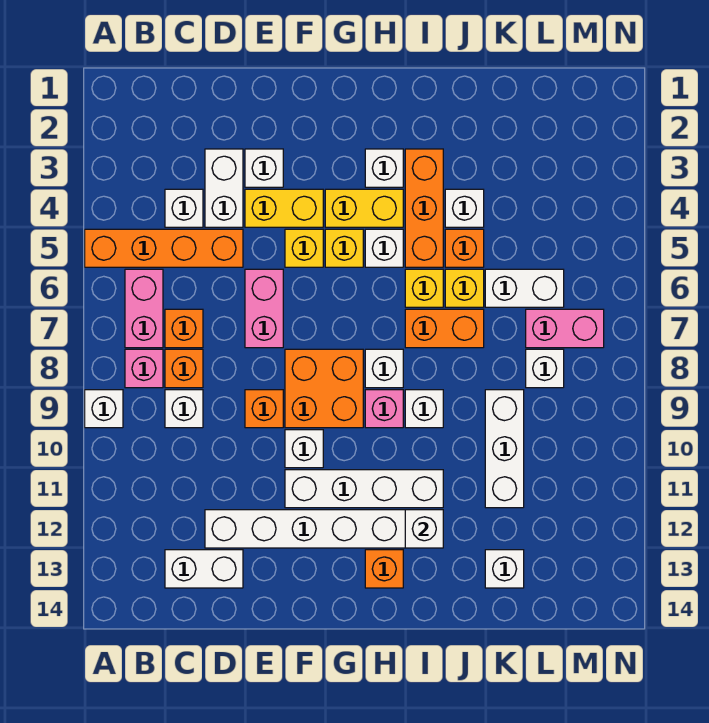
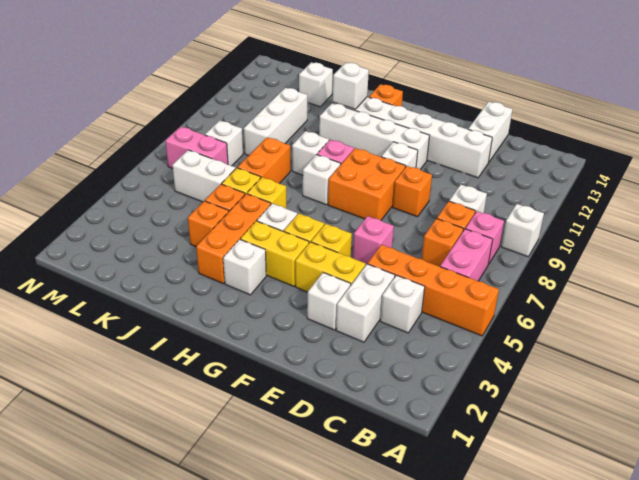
white brick C13:D13 level 1 -> white brick D13:D14 level 1
pink brick E6:E7 level 1 -> pink brick E6 level 1
orange brick I7:J7 level 1 -> orange brick J7:J8 level 1
white brick J4 level 1 -> orange brick J4 level 1

